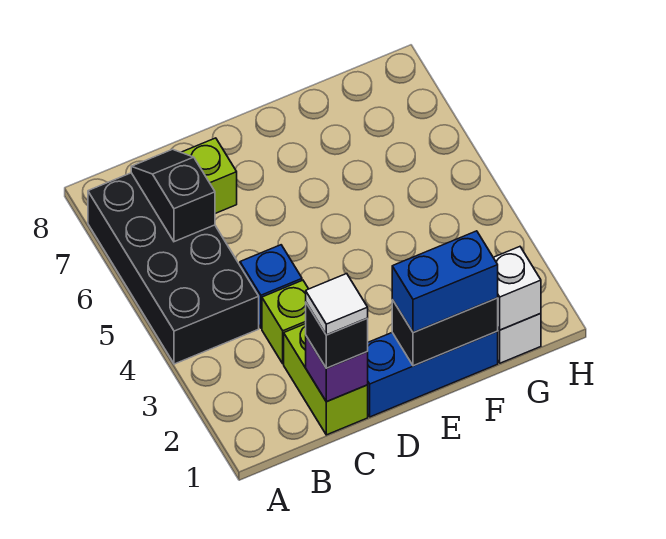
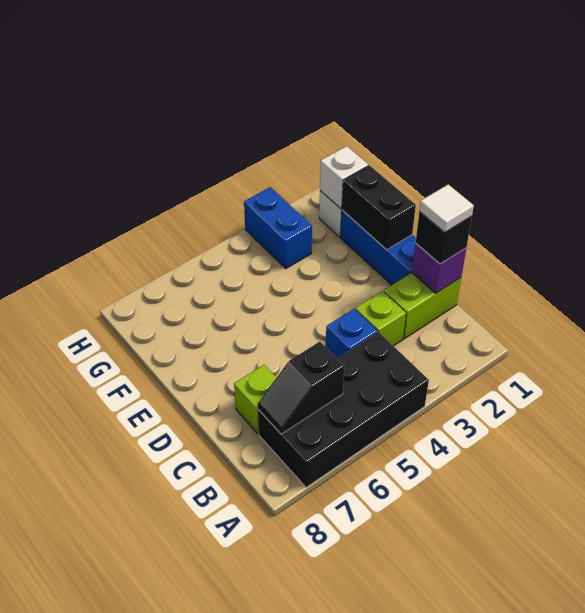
blue brick E1:F1 level 3 -> blue brick G3:H3 level 1

